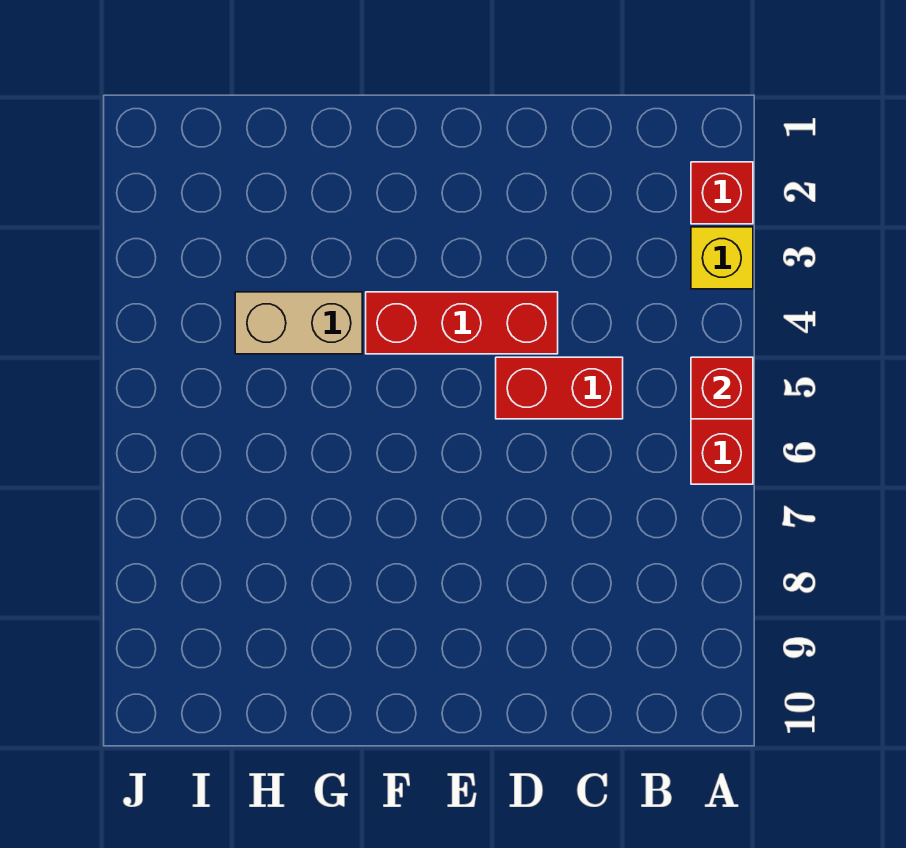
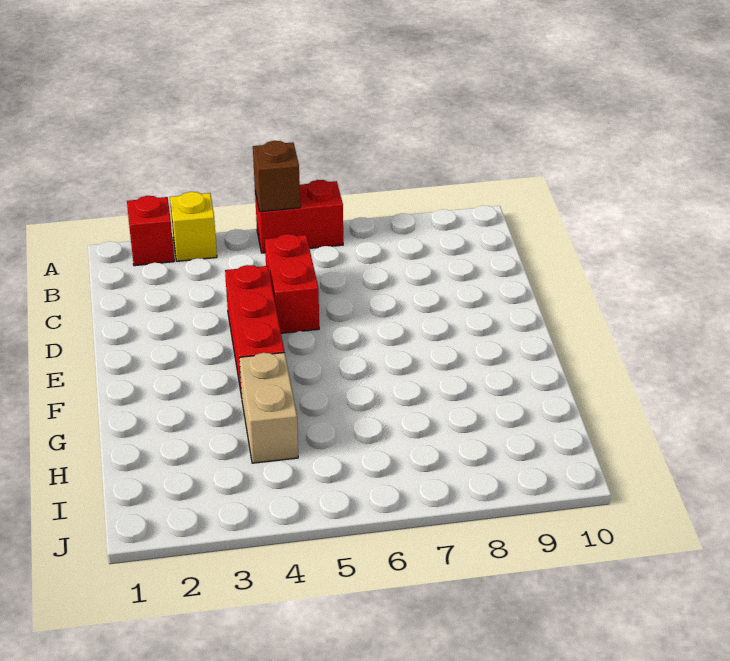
red brick A5 level 2 -> brown brick A5 level 2

